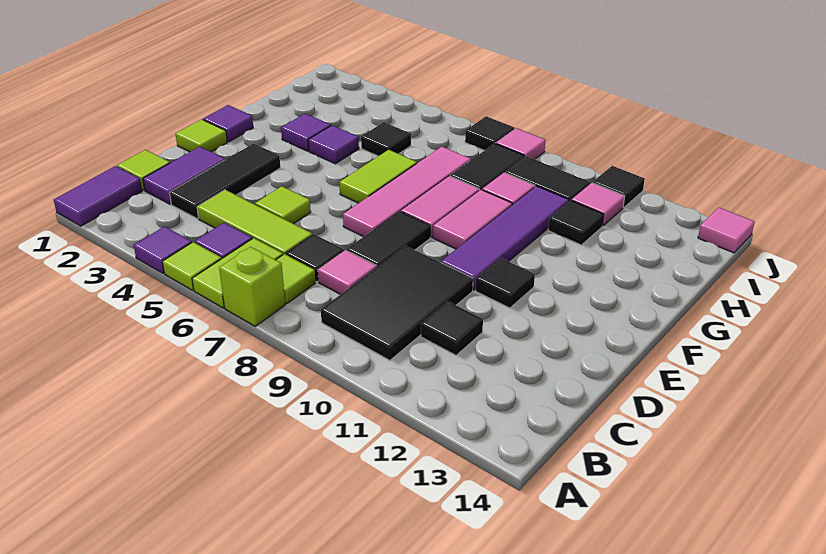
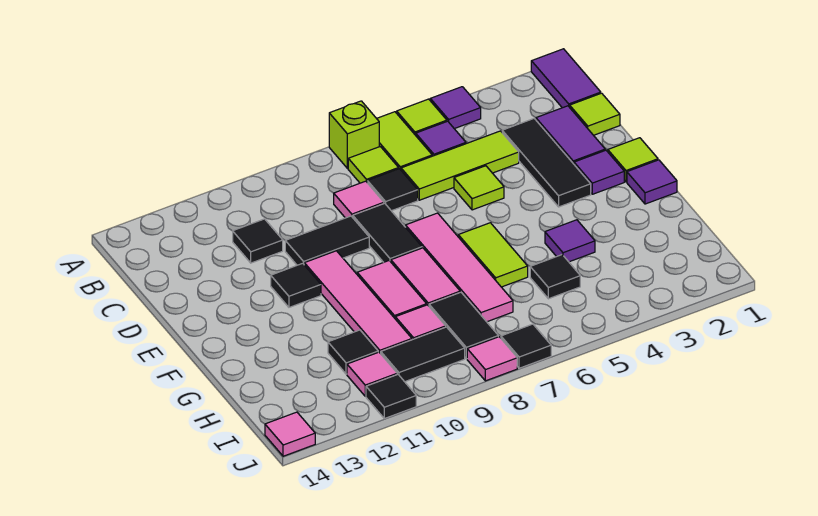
black tile B9:D10 level 1 -> black tile D9:D10 level 1
purple tile E10:H10 level 1 -> pink tile E10:H10 level 1
purple tile G3 level 1 -> purple tile E2 level 1

